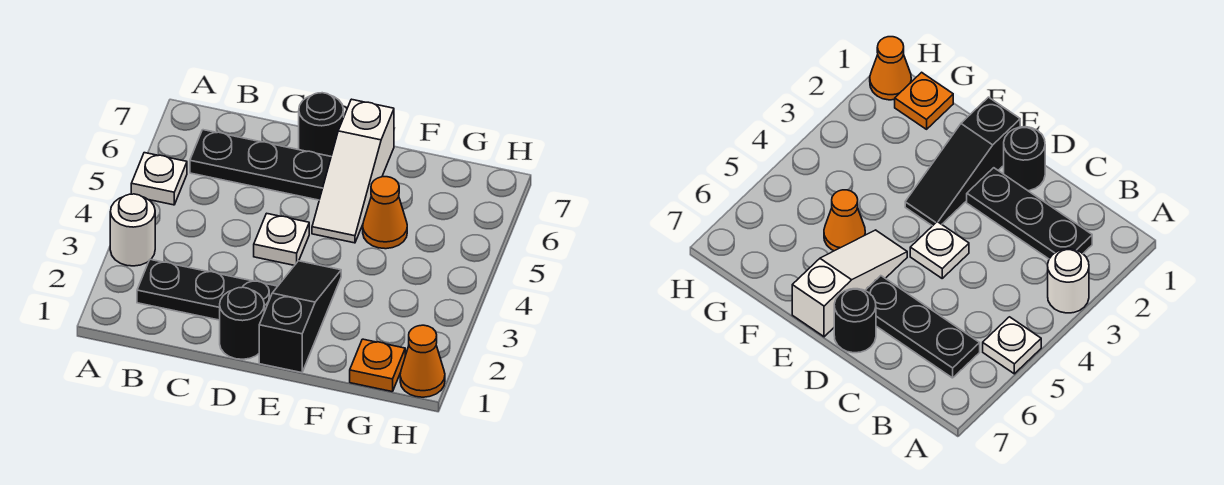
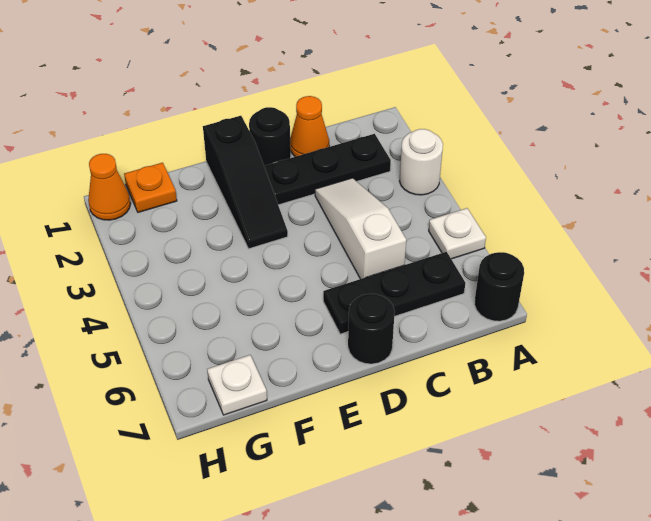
none -> black round brick A7 level 1
white plate D4 level 1 -> white plate G7 level 1
white slope E5:E7 level 1 top 7 -> white slope C3:C5 level 1 top 5
orange cone F5 level 1 -> orange cone C1 level 1

